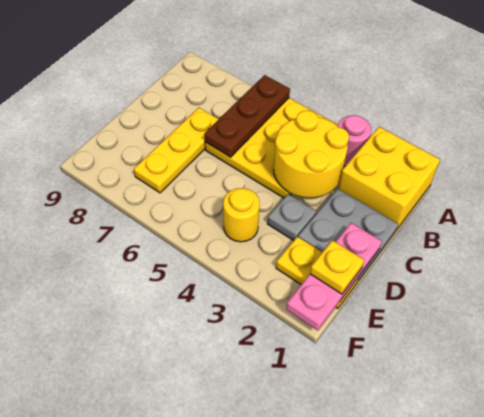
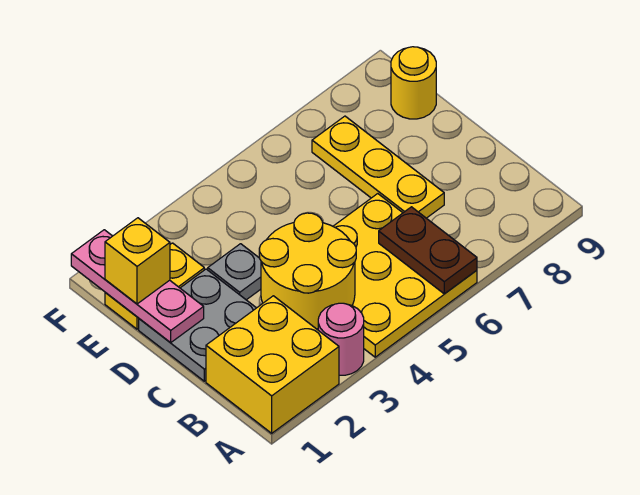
brown plate A6:C6 level 2 -> brown plate A6:B6 level 2
yellow plate E1 level 3 -> yellow brick E1 level 3
yellow round brick E4 level 1 -> yellow round brick E9 level 1

